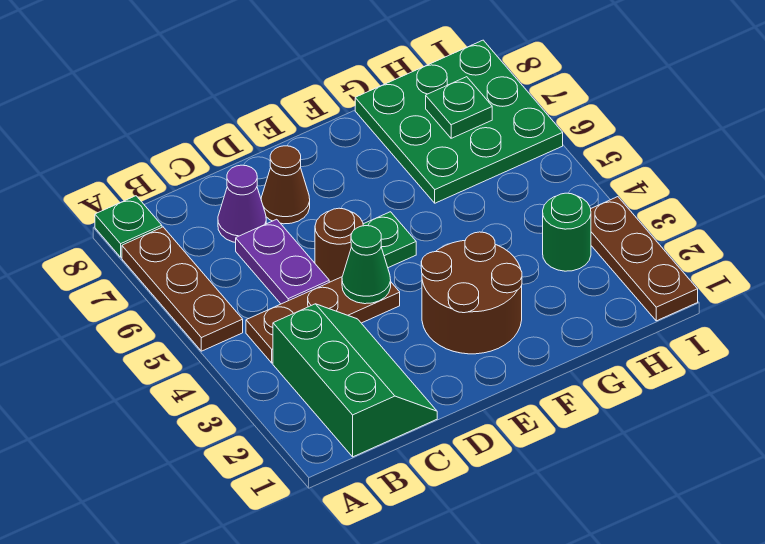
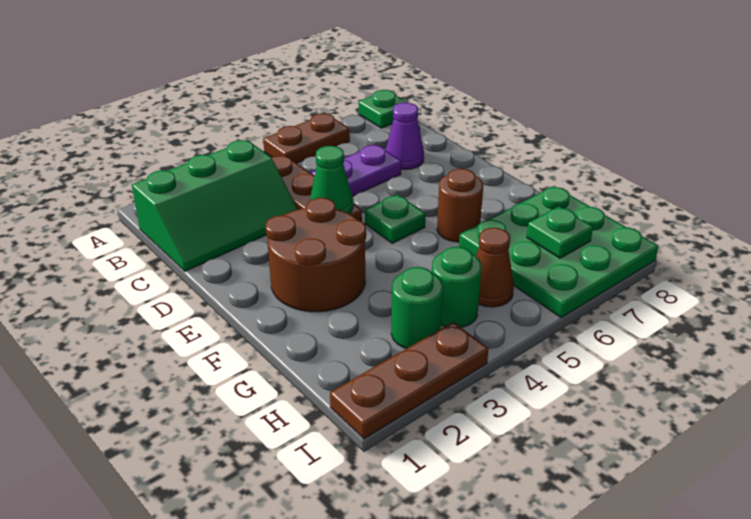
brown plate A5:A7 level 1 -> brown plate A5:A6 level 1
brown round brick D5 level 1 -> brown round brick F6 level 1
brown cone D7 level 1 -> brown cone H5 level 1
none -> green round brick H4 level 1

